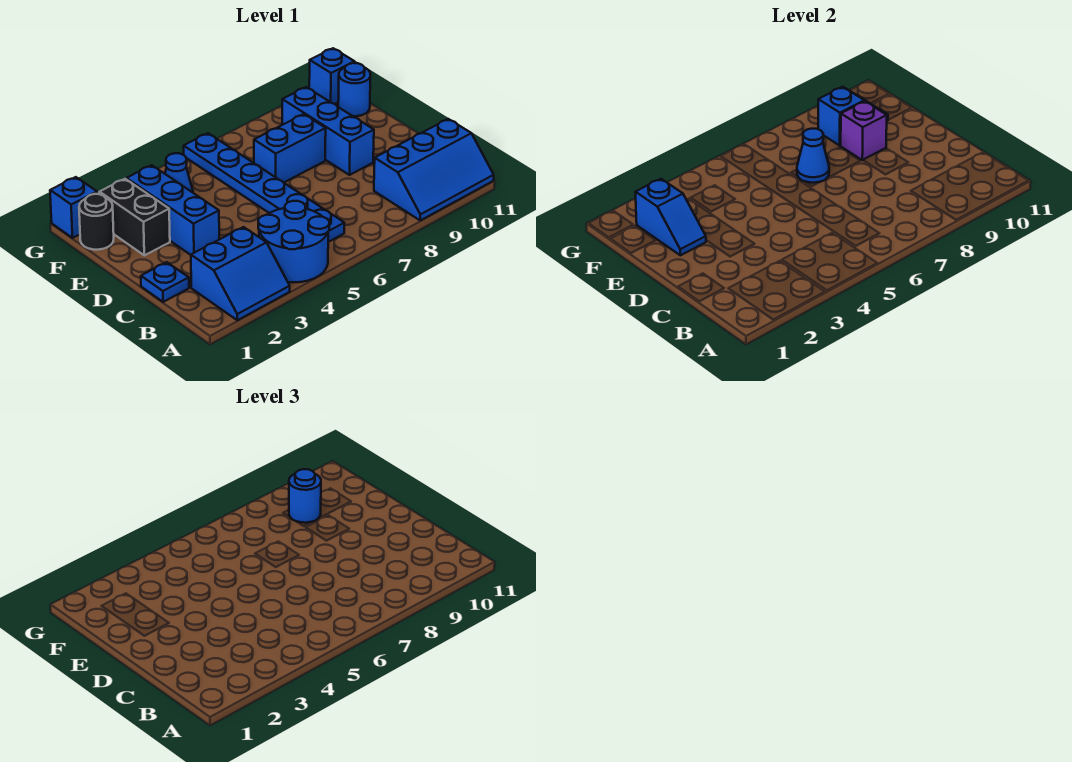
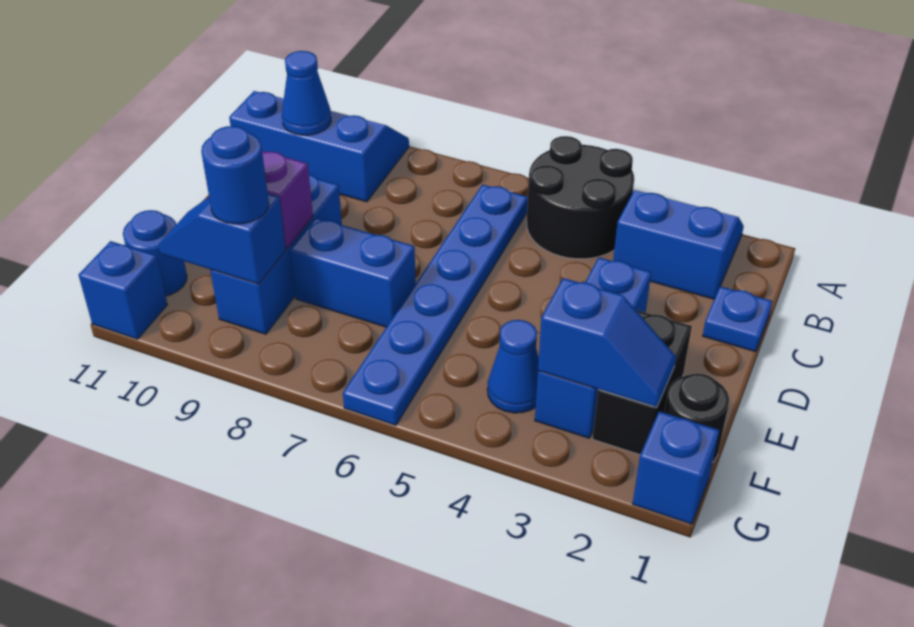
blue round brick A4:B5 level 1 -> black round brick A4:B5 level 1
blue slope E2:F2 level 2 top F -> blue slope F2:F3 level 2 top 3
blue cone E7 level 2 -> blue cone B10 level 2

